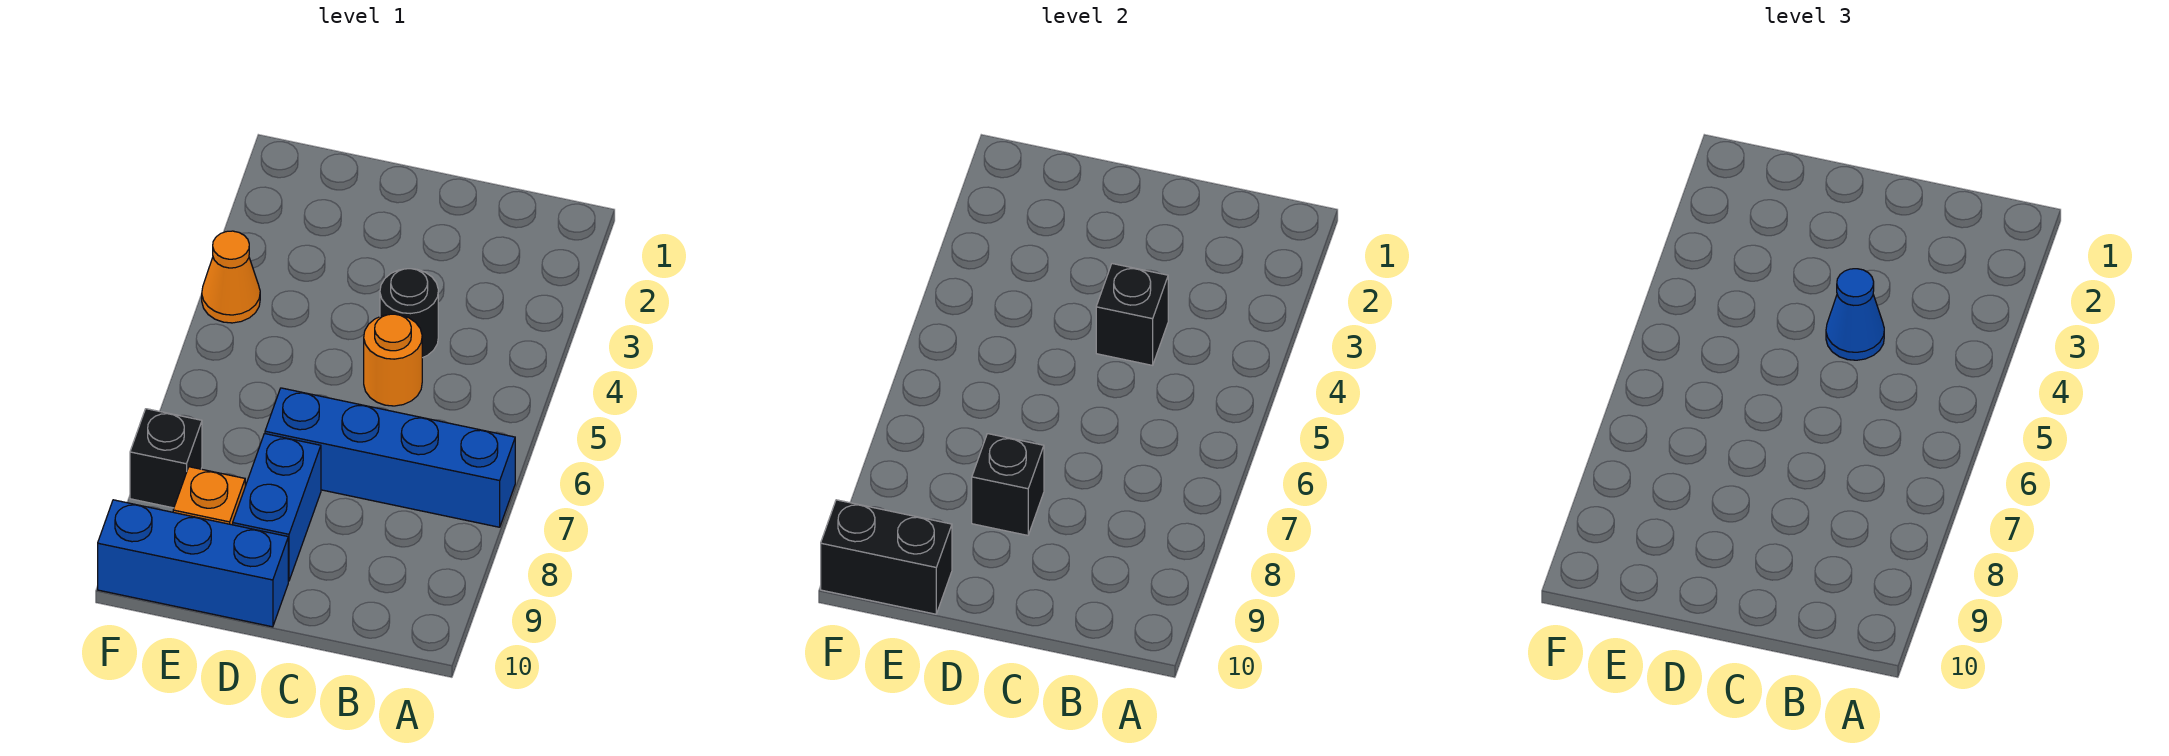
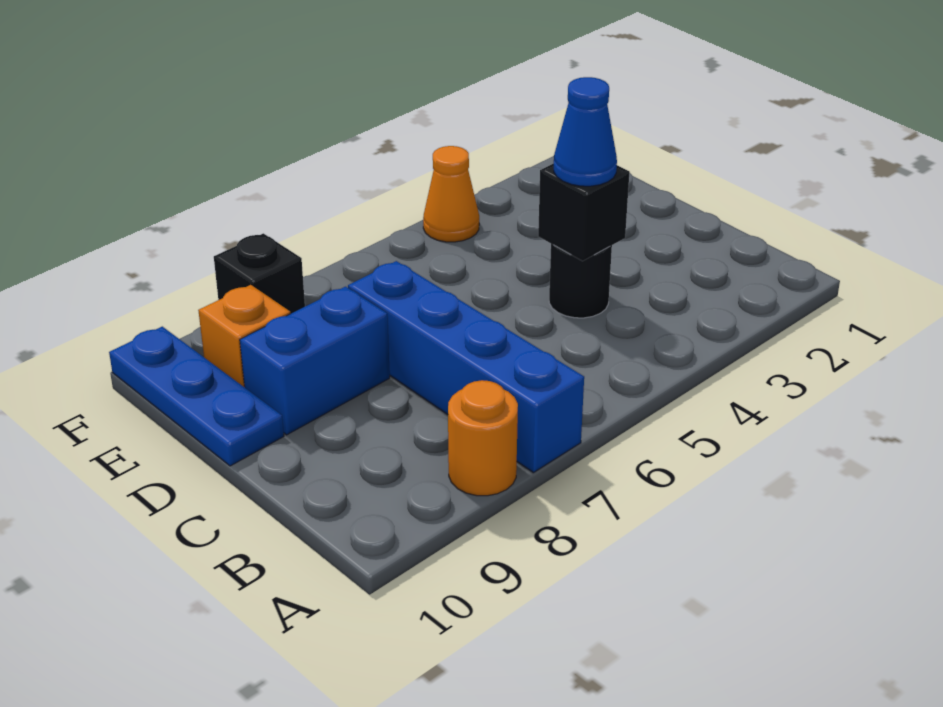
orange round brick C5 level 1 -> orange round brick A8 level 1
black brick D8 level 2 -> none
blue brick D10:F10 level 1 -> blue plate D10:F10 level 1
black brick E10:F10 level 2 -> none

